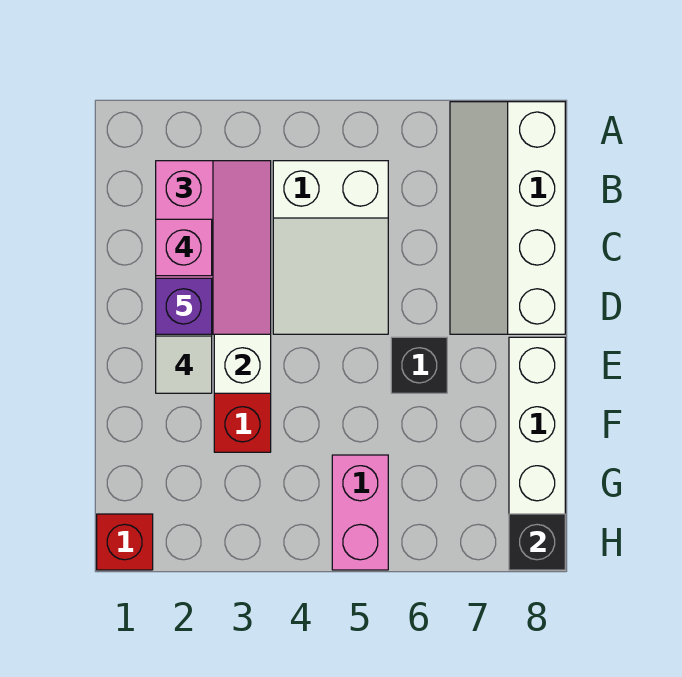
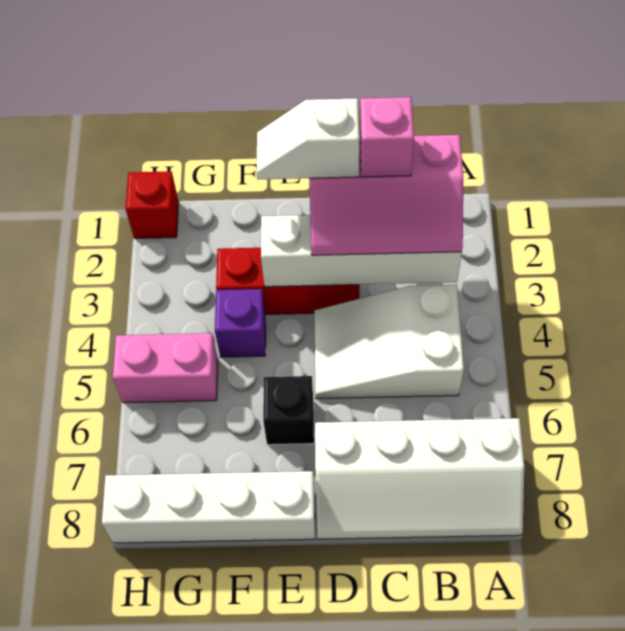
white slope A7:D8 level 1 top 8 -> white slope A7:D8 level 1 top 7
purple brick D2 level 5 -> purple brick F4 level 1
black brick H8 level 2 -> none

